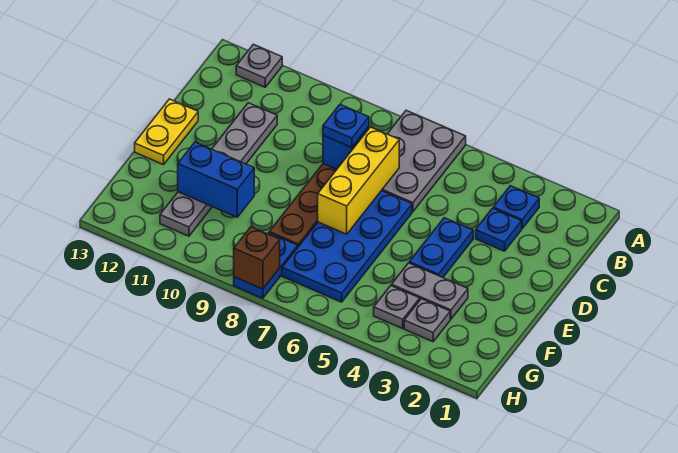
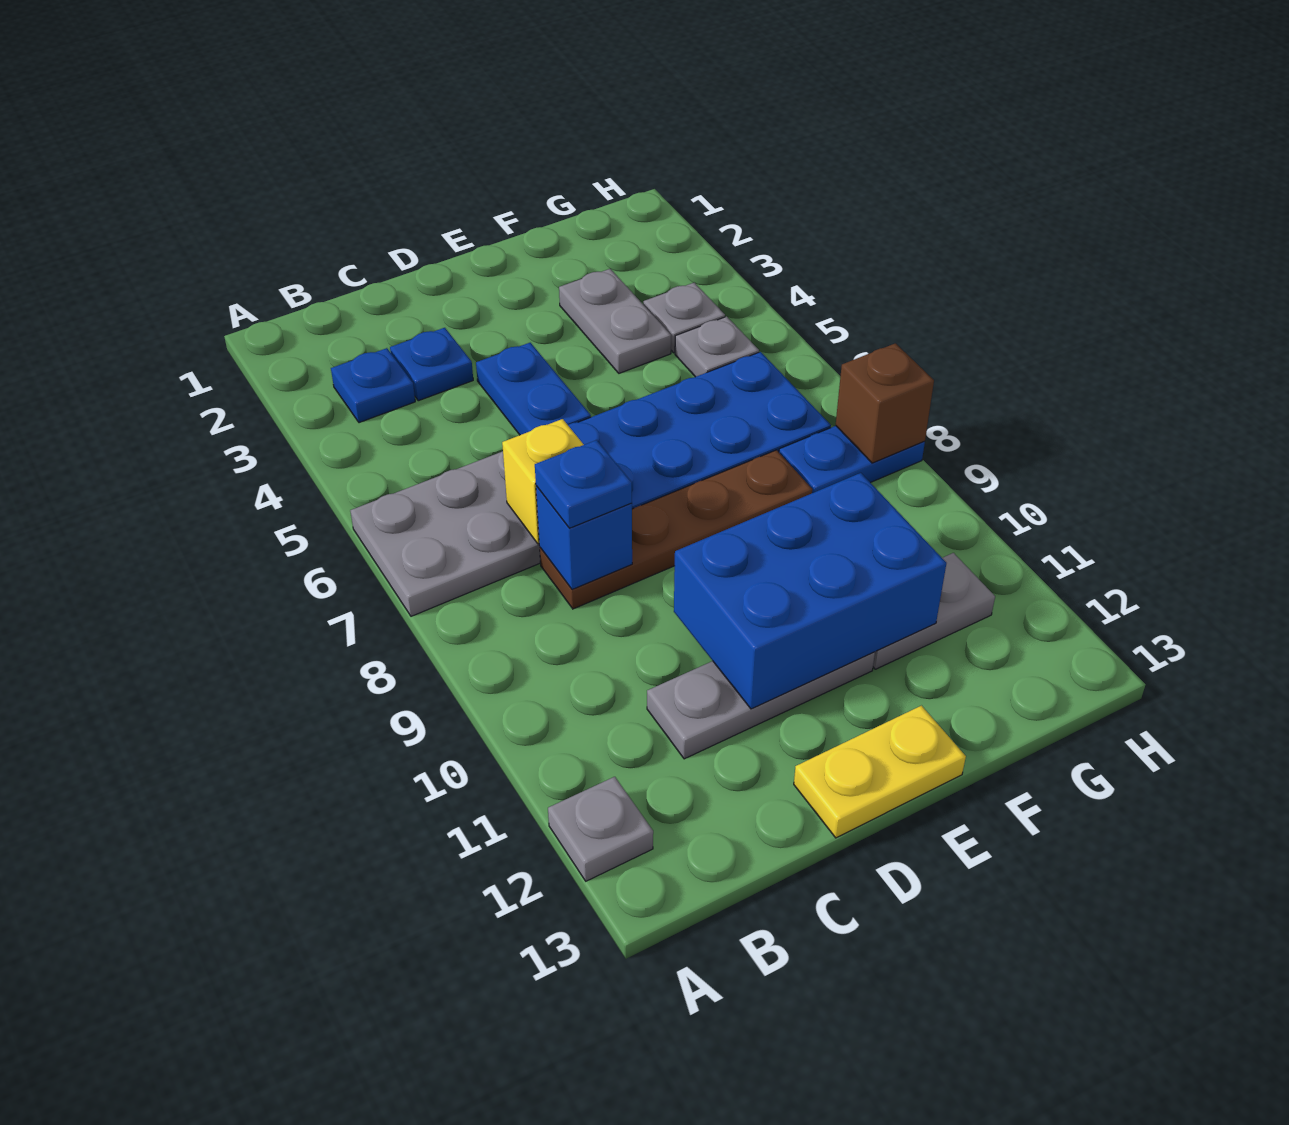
yellow brick C7:E7 level 2 -> yellow brick C7 level 2
blue plate D4:E4 level 1 -> blue plate D4:D5 level 1
blue brick F10:F11 level 2 -> blue brick D10:F11 level 2
grey plate G3 level 1 -> grey plate G5 level 1

